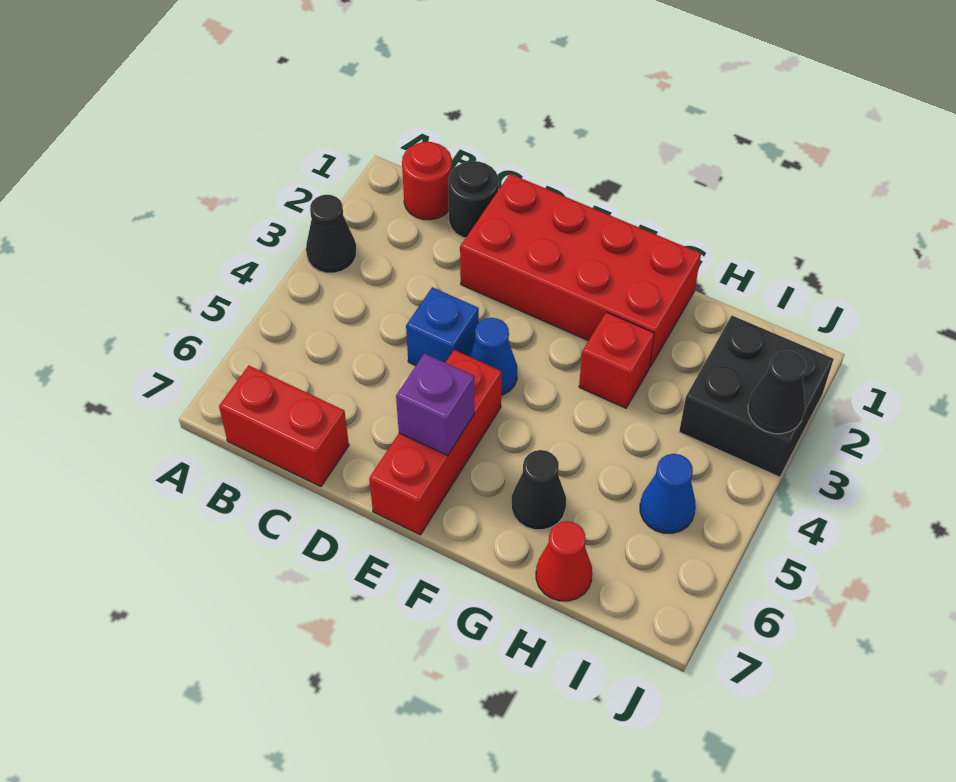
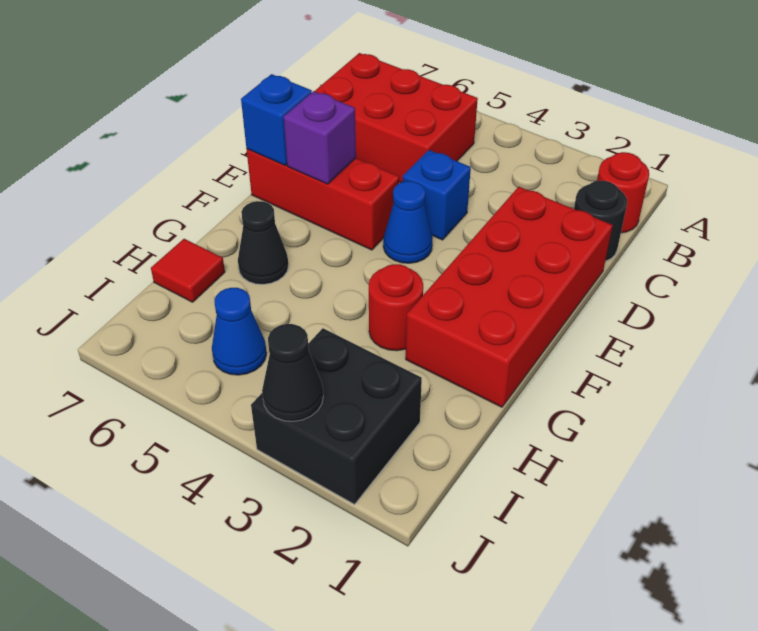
black cone A3 level 1 -> none
red brick B7:C7 level 1 -> red brick B5:C7 level 1
none -> blue brick E7 level 2
red brick G3 level 1 -> red round brick G3 level 1
red cone H7 level 1 -> red tile H7 level 1

